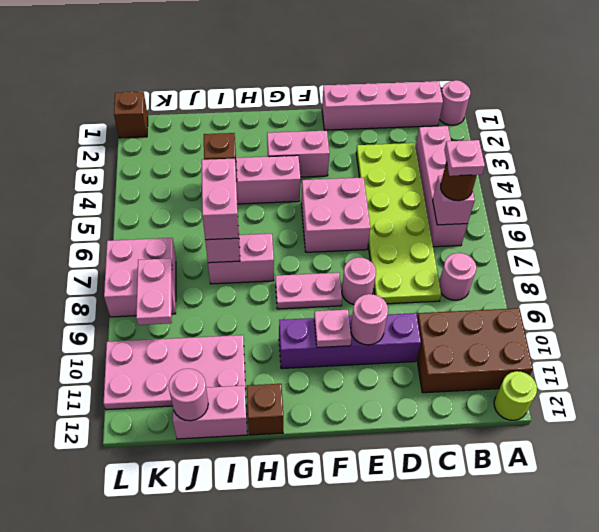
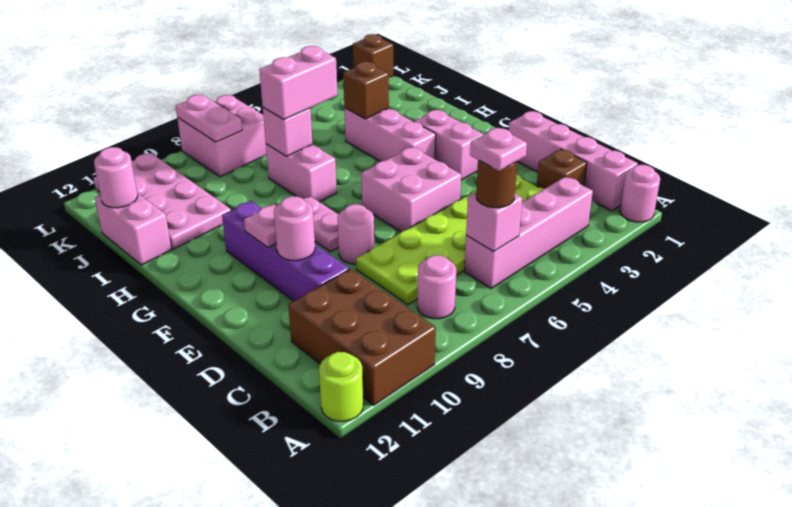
brown brick H12 level 1 -> brown brick C2 level 1
pink plate K8:K9 level 2 -> pink plate K8:L8 level 2

